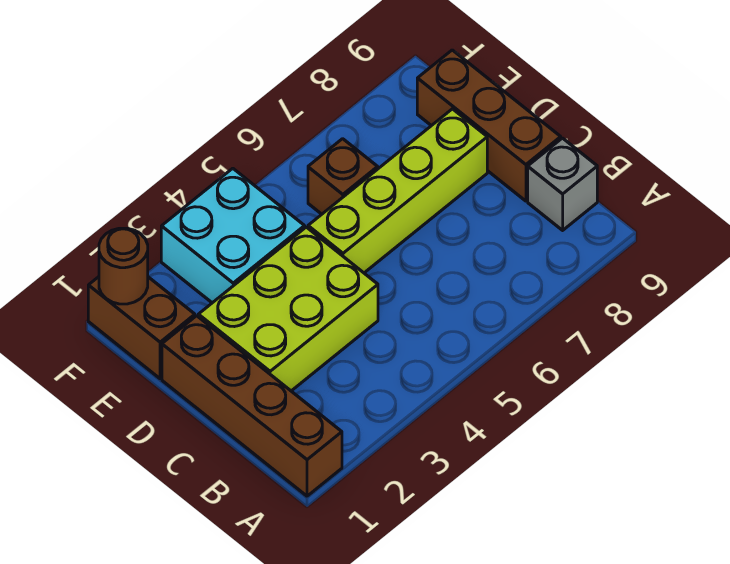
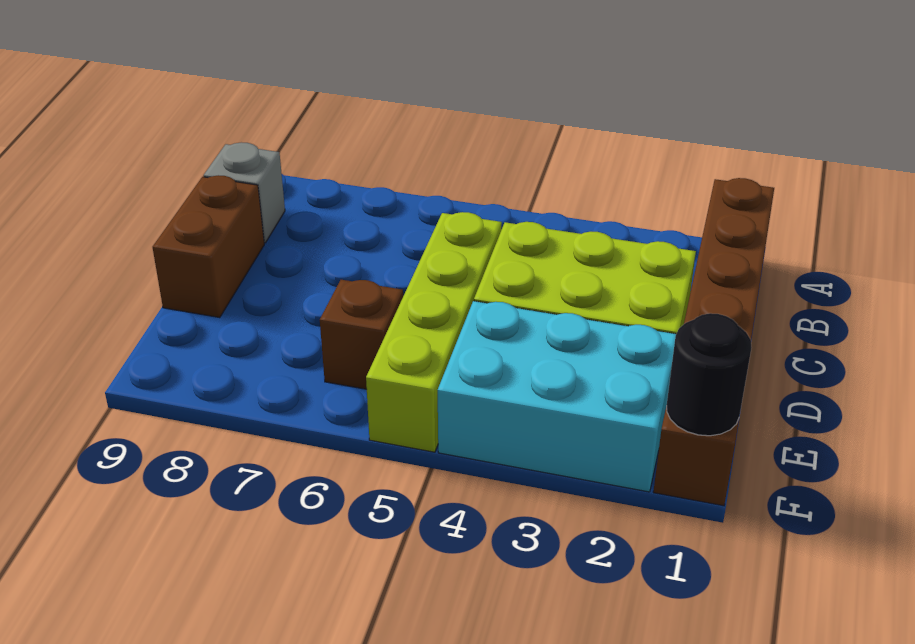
brown brick C9:E9 level 1 -> brown brick C9:D9 level 1
lime brick D5:D8 level 1 -> lime brick C5:F5 level 1
cyan brick E3:F4 level 1 -> cyan brick E2:F4 level 1
brown round brick F1 level 2 -> black round brick F1 level 2

